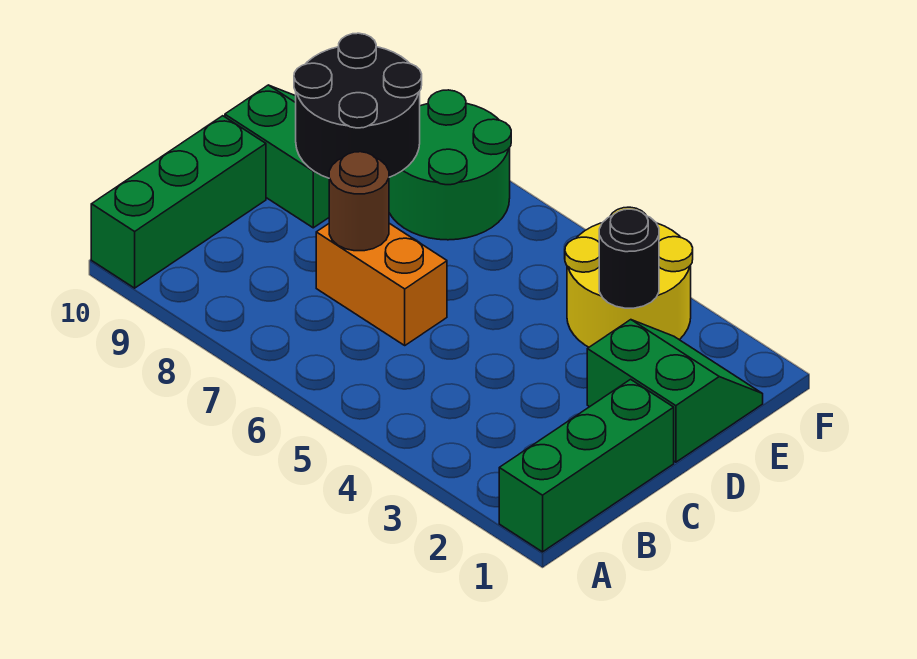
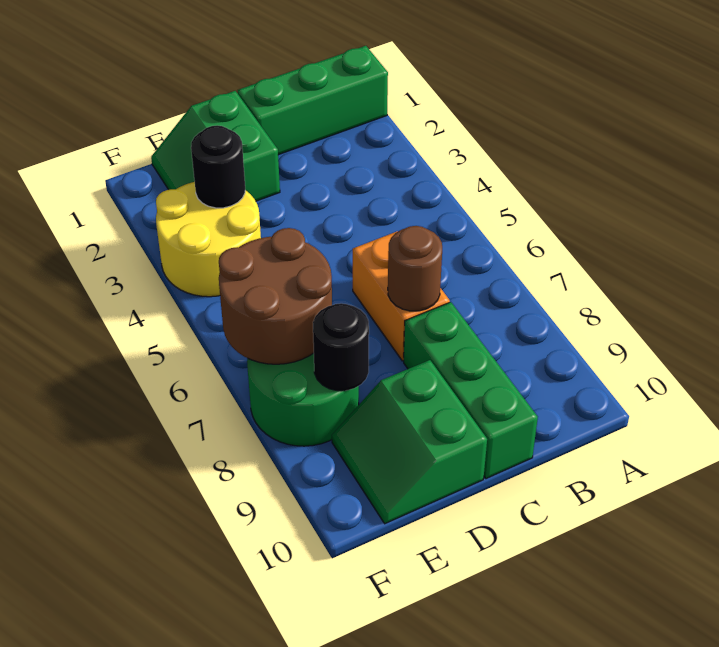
green brick A10:C10 level 1 -> green brick C8:C10 level 1
black round brick D8:E9 level 2 -> black round brick E8 level 2
none -> brown round brick E6:F7 level 2

